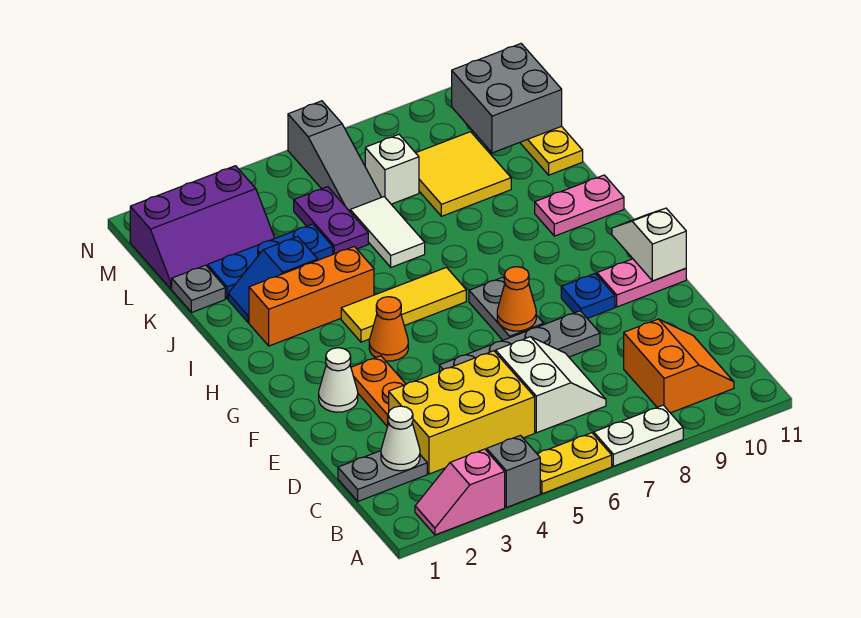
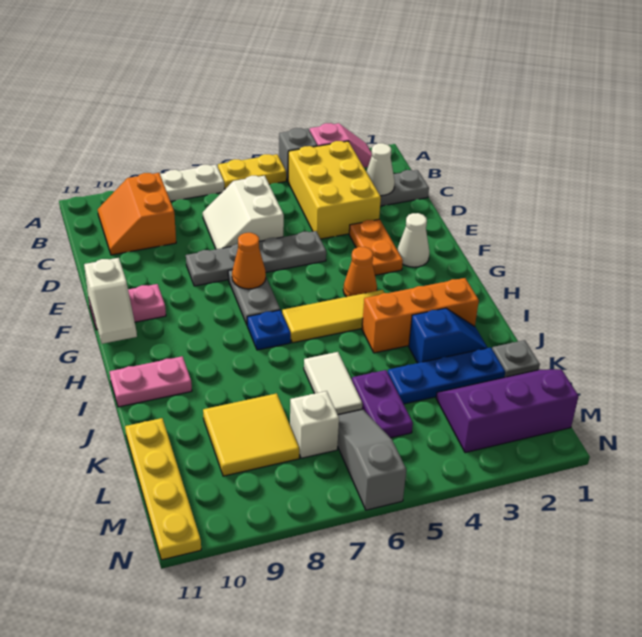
yellow brick C3:D5 level 1 -> yellow brick B3:D4 level 1
blue plate F9 level 1 -> blue plate H7 level 1
grey brick L10:M11 level 2 -> none

